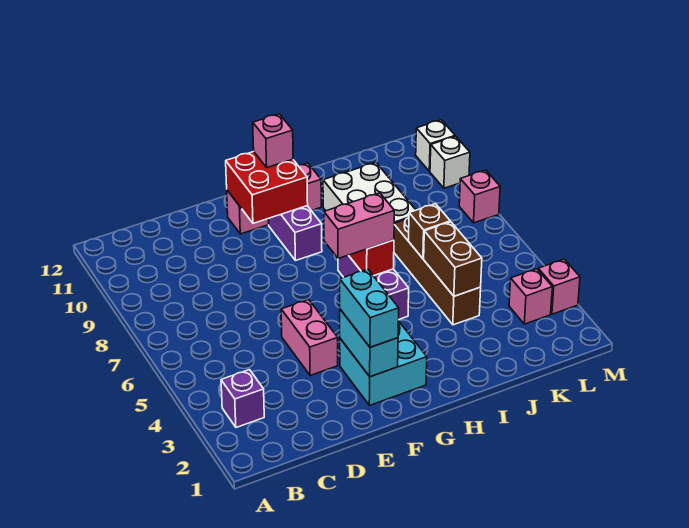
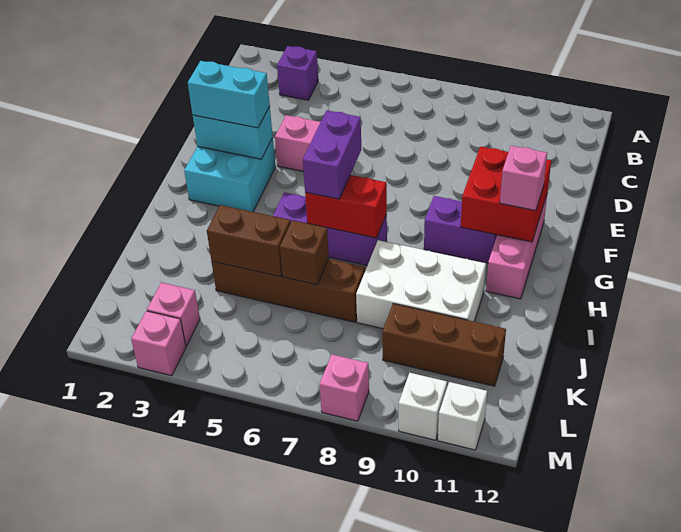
pink brick G6:H6 level 3 -> purple brick G6:H6 level 3
none -> brown brick K9:K11 level 1

